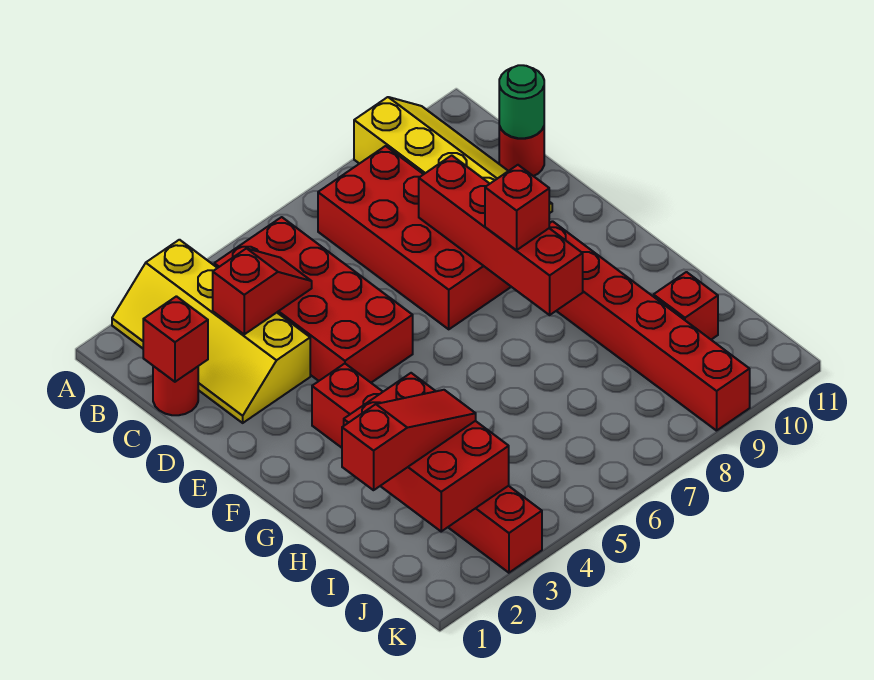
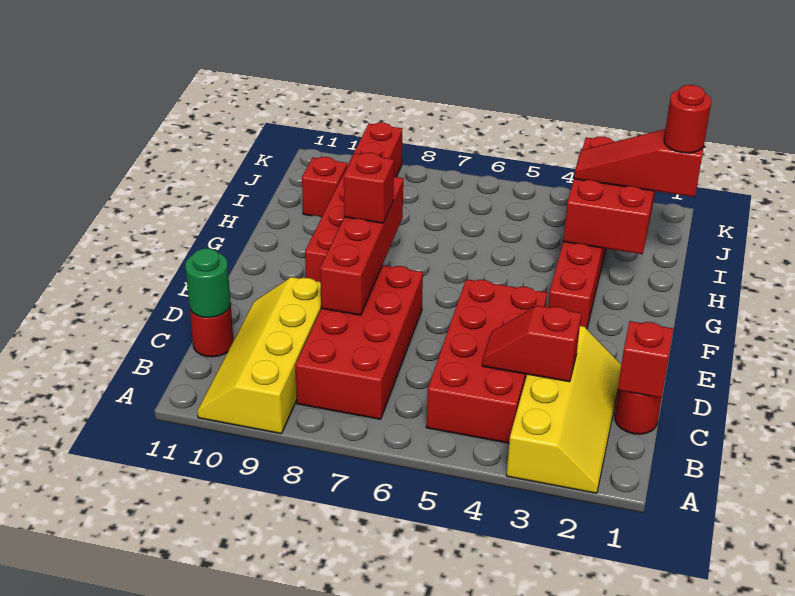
none -> red round brick I1 level 4

